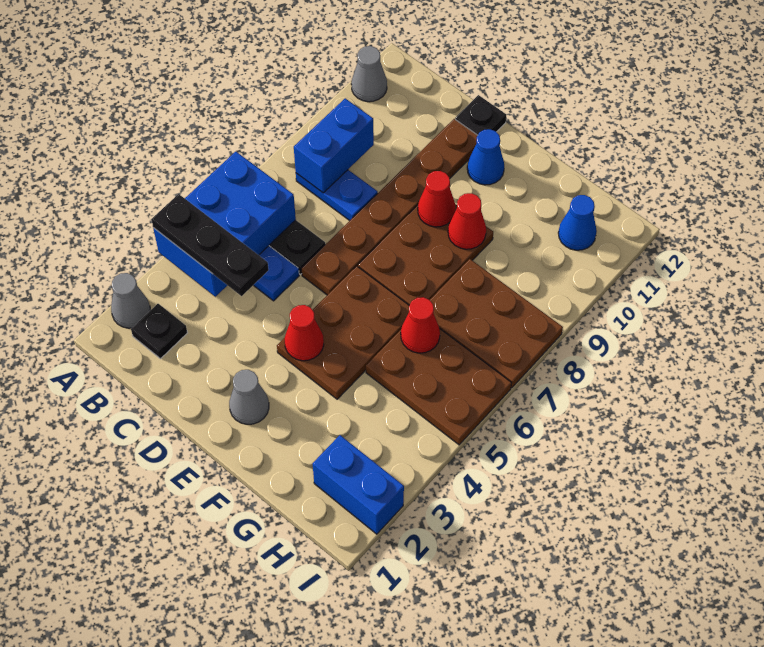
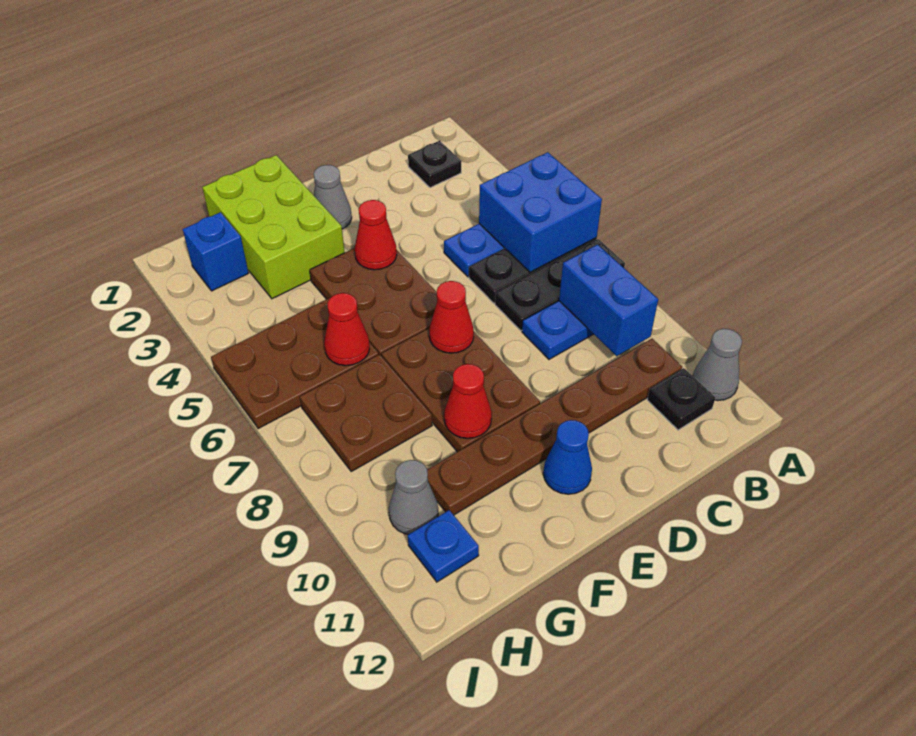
grey cone A2 level 1 -> grey cone H10 level 1
blue brick A4:B6 level 2 -> blue brick A5:B6 level 2
black plate A4:C4 level 3 -> black plate A7:C7 level 1
brown plate D6:D11 level 1 -> brown plate B10:G10 level 1
black plate D12 level 1 -> black plate B11 level 1
red cone E9 level 2 -> red cone E7 level 2
none -> lime brick F1:G3 level 1
brown plate G7:I8 level 1 -> brown plate G7:H8 level 1
blue brick H2:I2 level 1 -> blue brick H2 level 1
blue cone H11 level 1 -> blue plate H11 level 1

